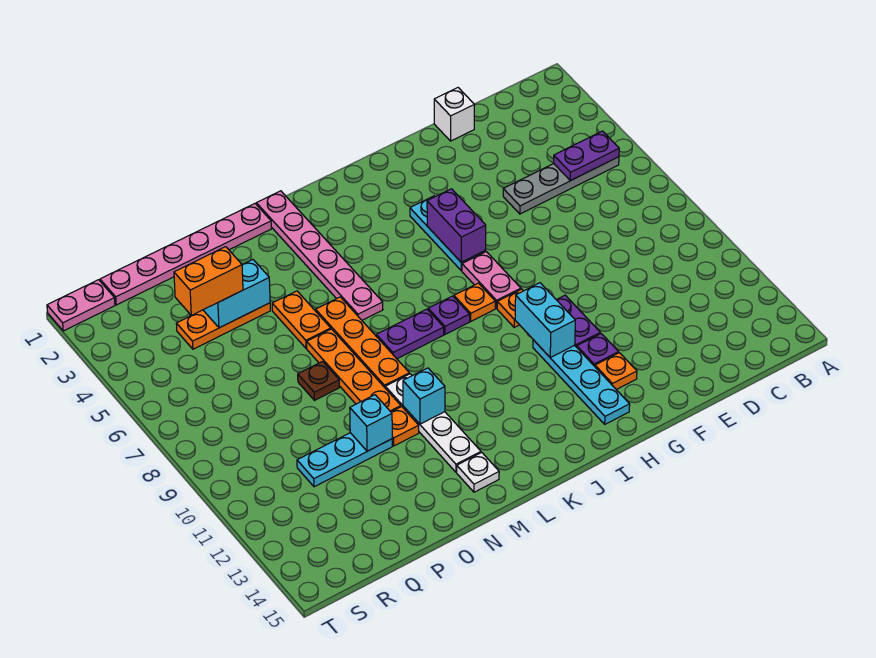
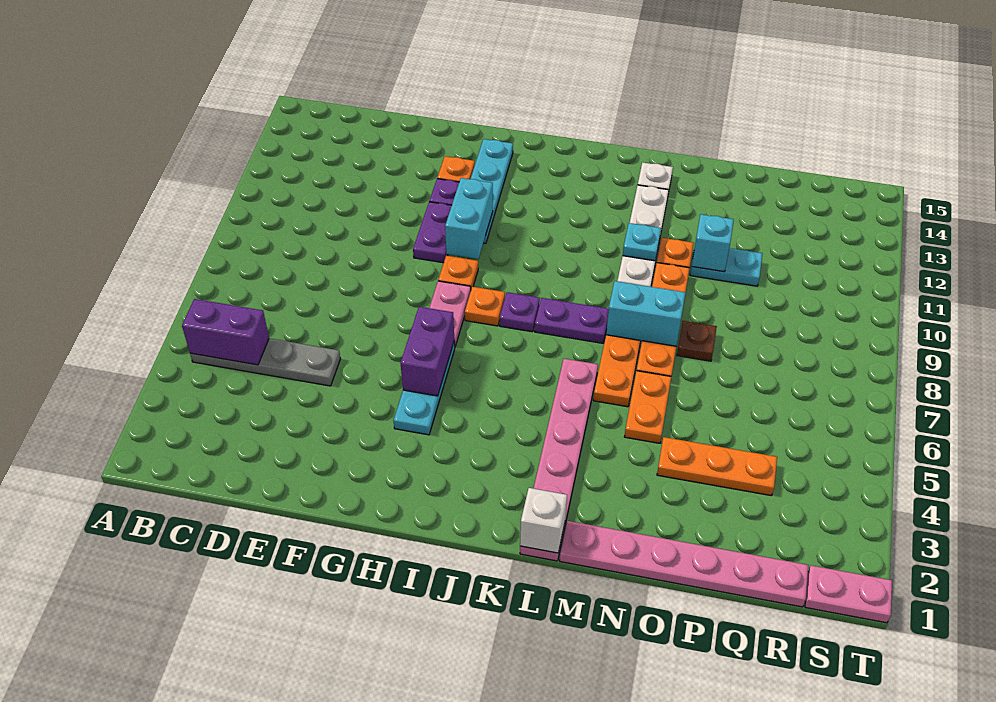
purple plate B5:C5 level 2 -> purple brick B5:C5 level 2
white brick E1 level 1 -> white brick L1 level 2
cyan brick M11 level 2 -> cyan plate M11 level 2
cyan brick O4:P4 level 2 -> cyan brick M8:N8 level 2
cyan plate O11:Q11 level 1 -> cyan plate O11:P11 level 1
orange brick P4:Q4 level 3 -> none

